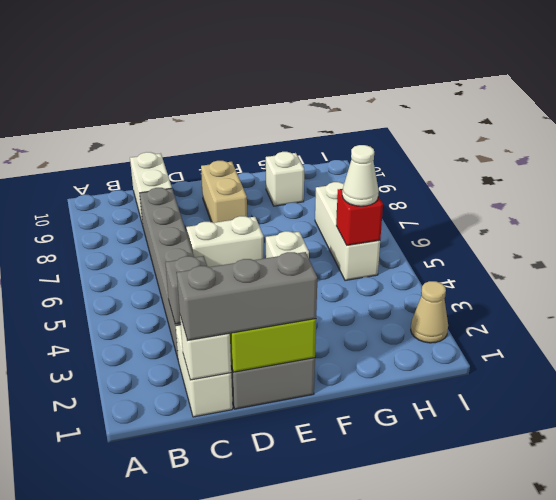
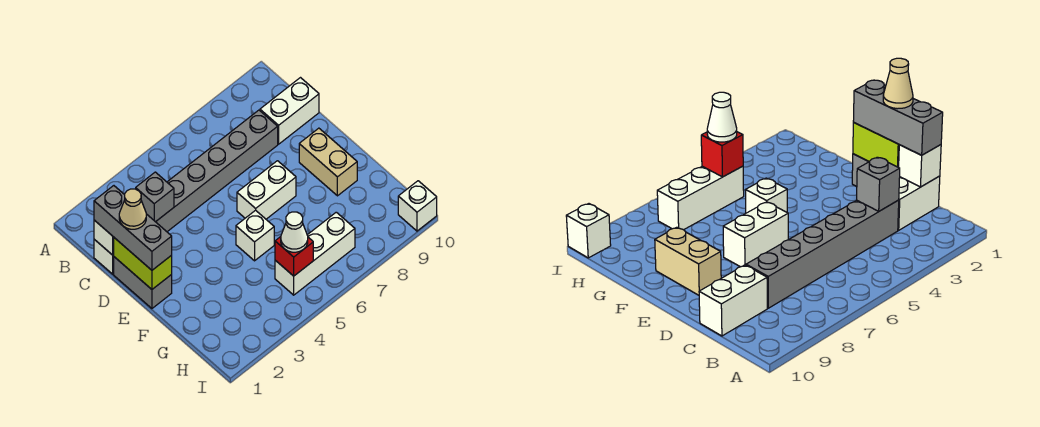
white brick D6:E6 level 1 -> white brick E6:E7 level 1
tan brick E8:E9 level 1 -> tan brick E9:F9 level 1
white brick G9 level 1 -> white brick I10 level 1
tan cone I2 level 1 -> tan cone D1 level 4

